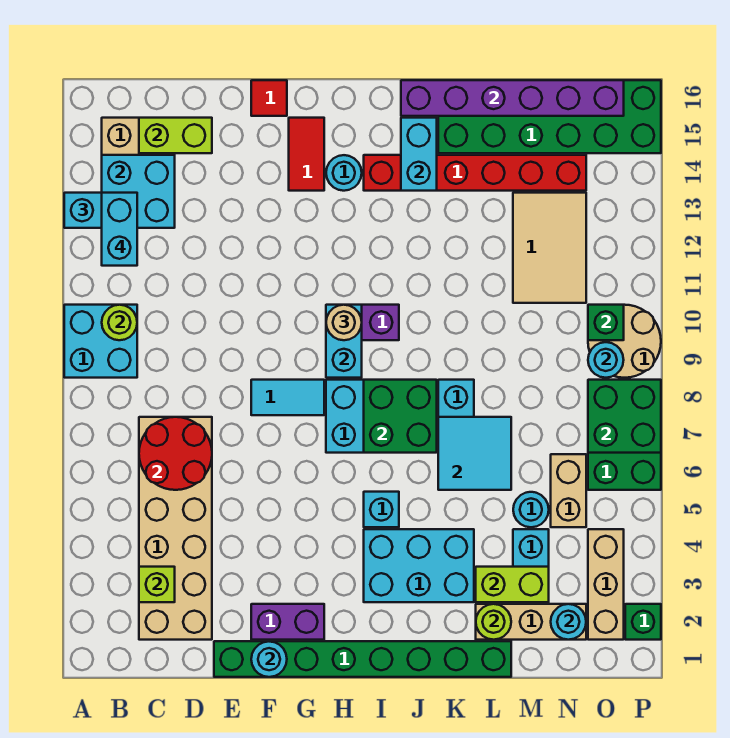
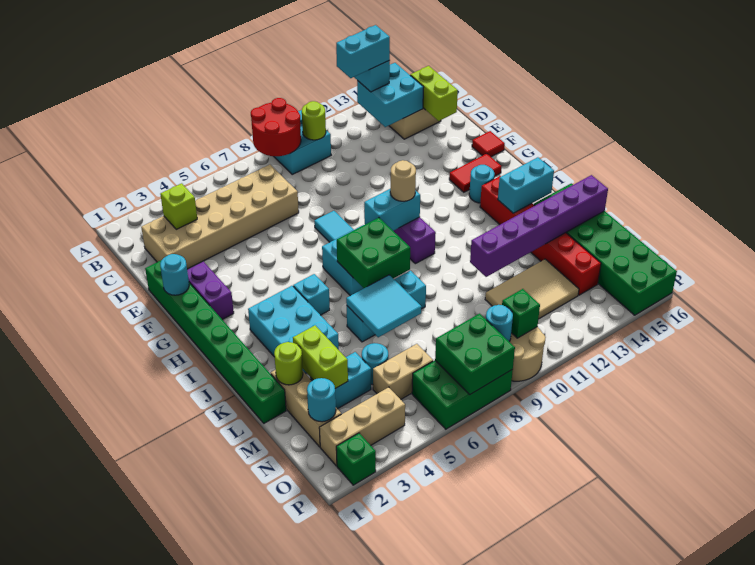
red round brick C6:D7 level 2 -> red round brick A8:B9 level 2
purple brick J16:O16 level 2 -> purple brick L11:L16 level 2

